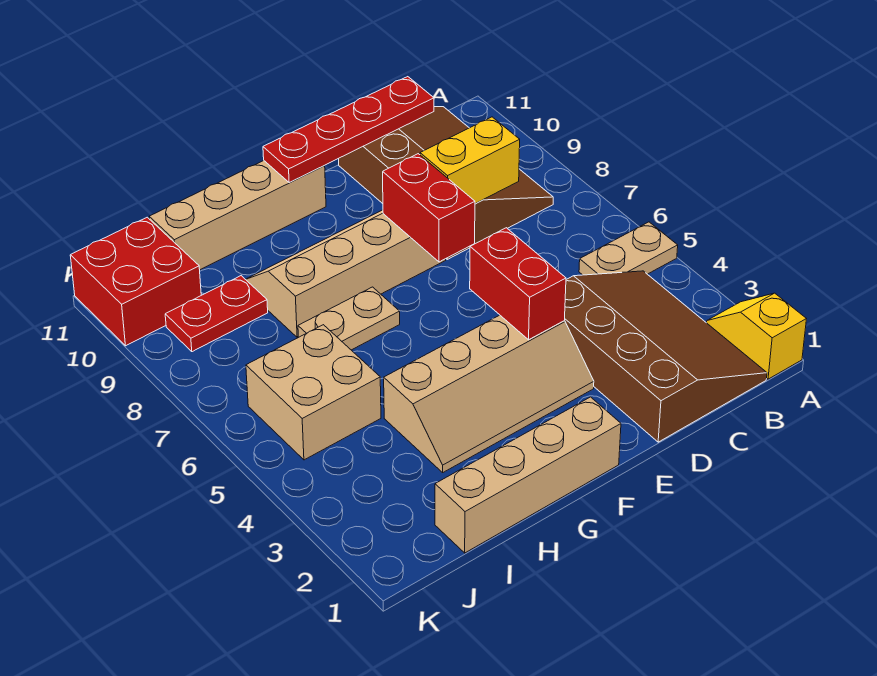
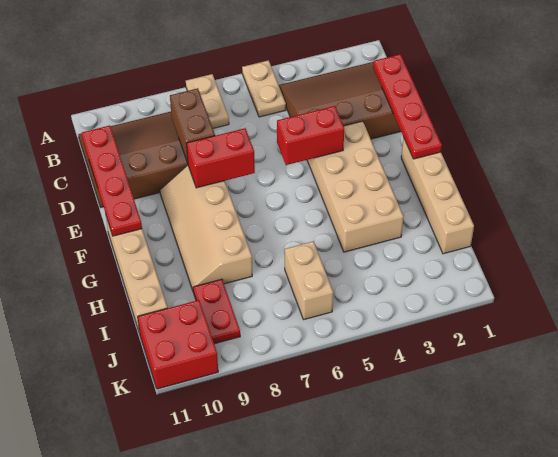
yellow slope A1:A2 level 1 top 1 -> none
none -> red plate C1:F1 level 2
yellow brick C8:D8 level 2 -> brown brick C8:D8 level 2
tan slope E3:H4 level 1 top 4 -> tan brick E3:H4 level 1
tan plate G7:H7 level 1 -> tan plate A7:B7 level 1
tan brick I5:J6 level 1 -> tan brick I6:J6 level 1

